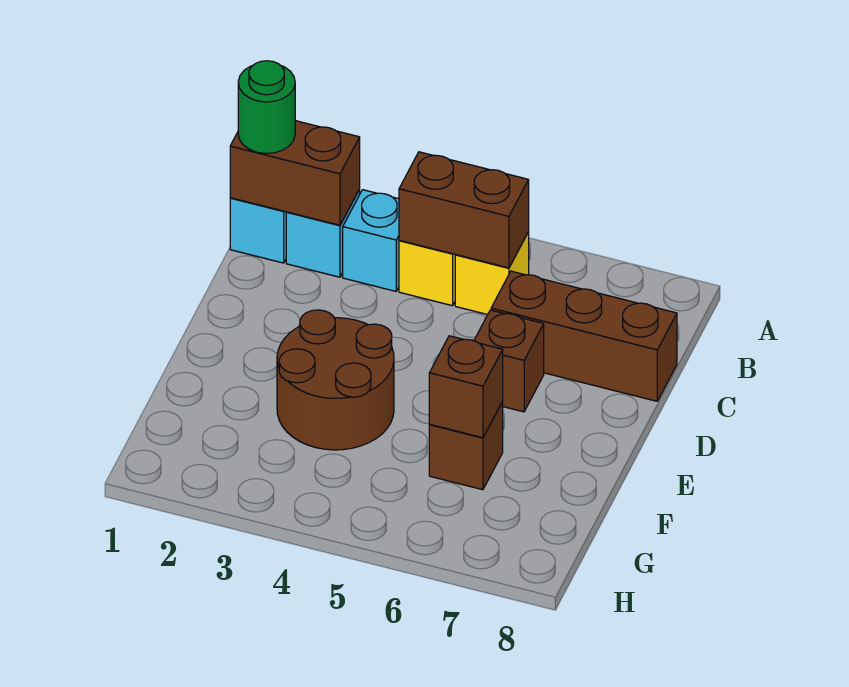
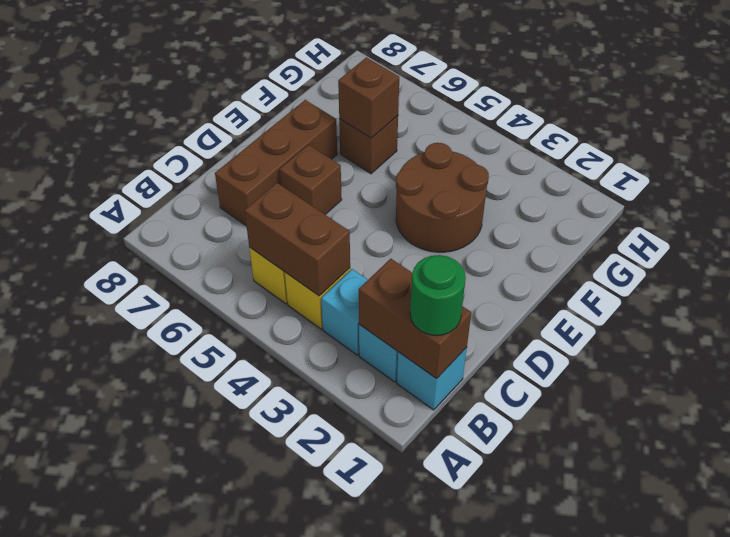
brown brick C6:C8 level 1 -> brown brick C7:E7 level 1

